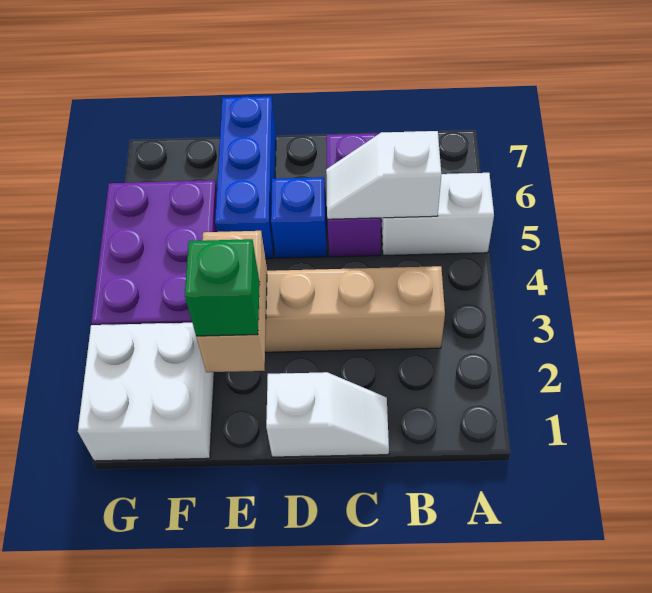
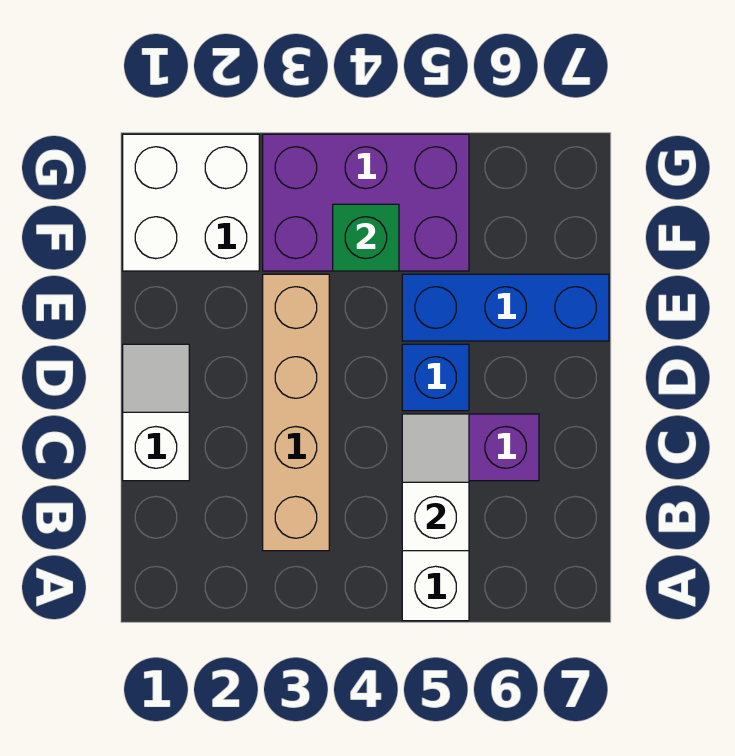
white slope C1:D1 level 1 top D -> white slope C1:D1 level 1 top C
tan brick E2:E3 level 2 -> none
green brick E2 level 3 -> green brick F4 level 2

